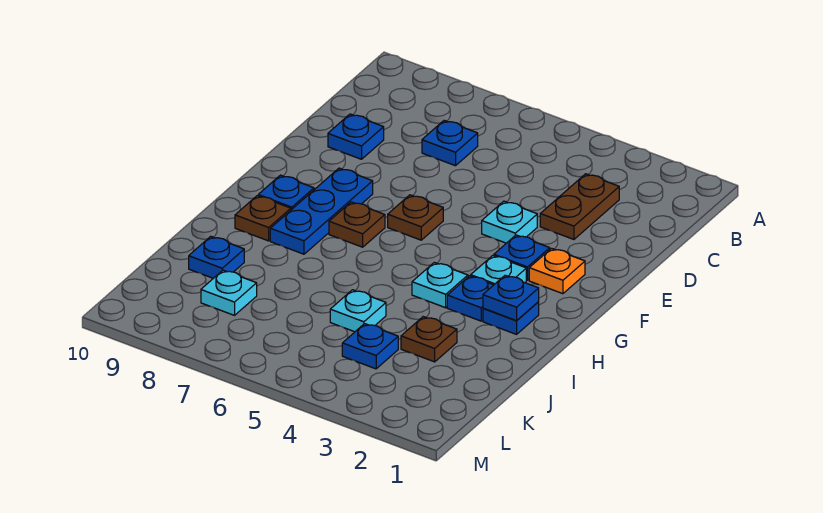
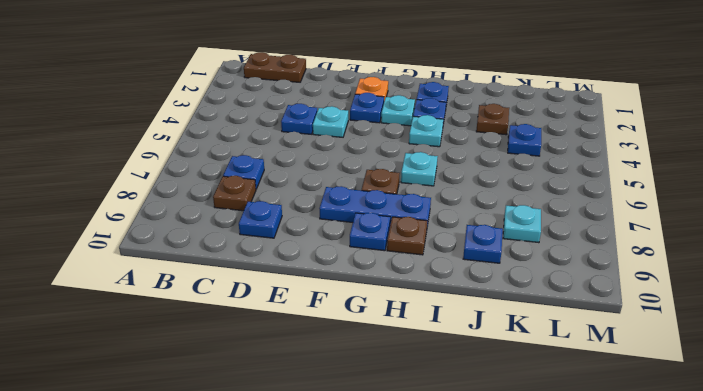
brown plate C3:D3 level 1 -> brown plate B1:C1 level 1
brown plate F6 level 1 -> brown plate C8 level 1
blue plate H2 level 2 -> blue plate D4 level 1
cyan plate J5 level 1 -> cyan plate H6 level 1

